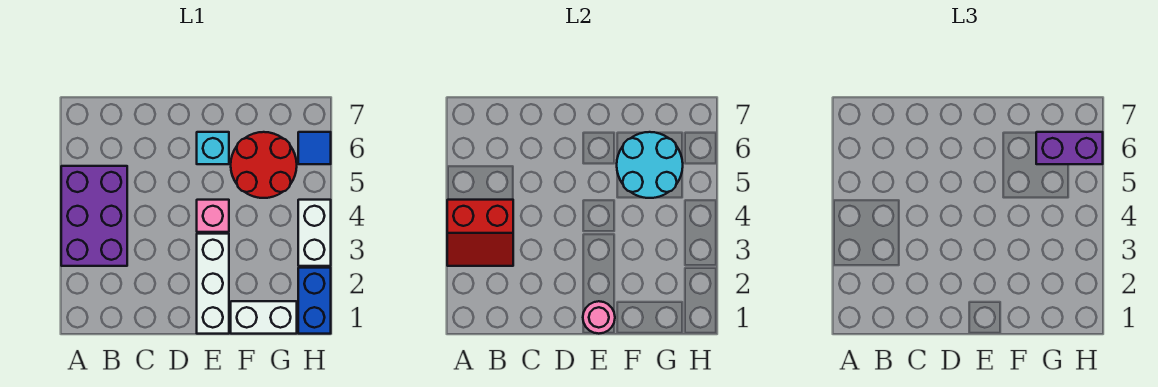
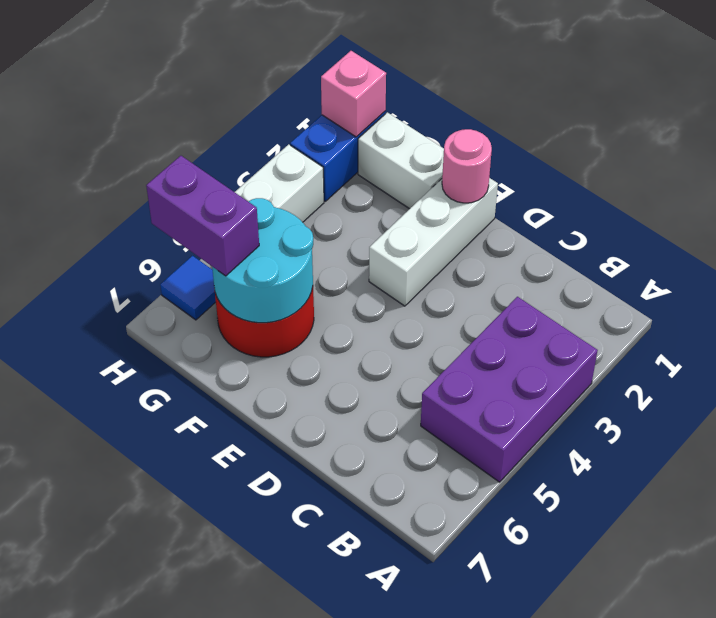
red slope A3:B4 level 2 top 4 -> none
pink brick E4 level 1 -> pink brick H1 level 2
cyan brick E6 level 1 -> none

